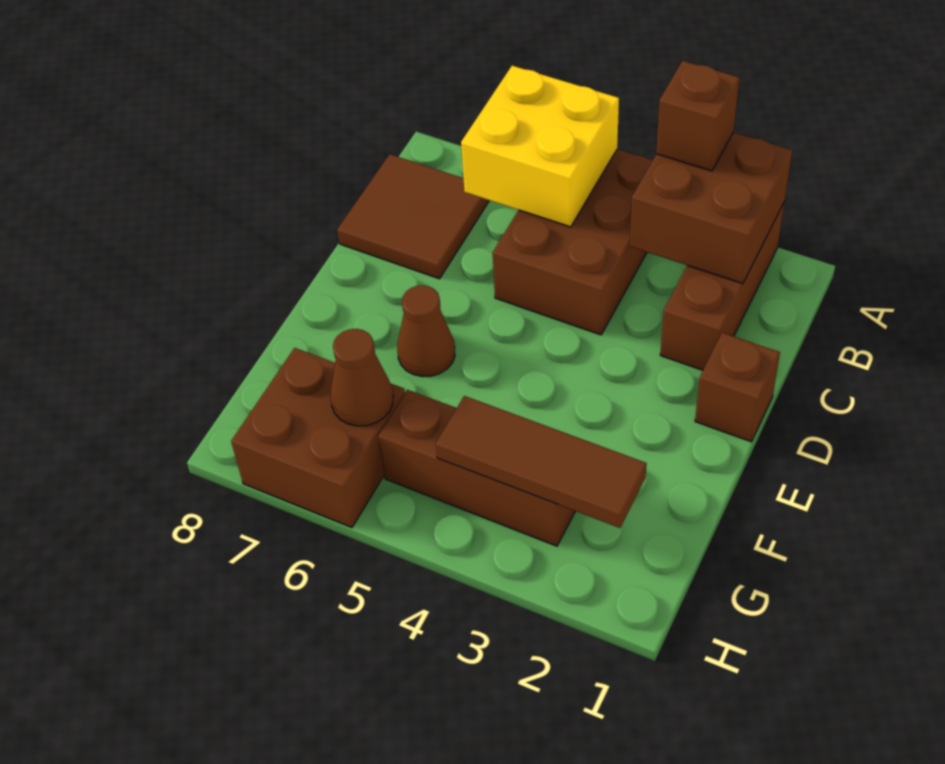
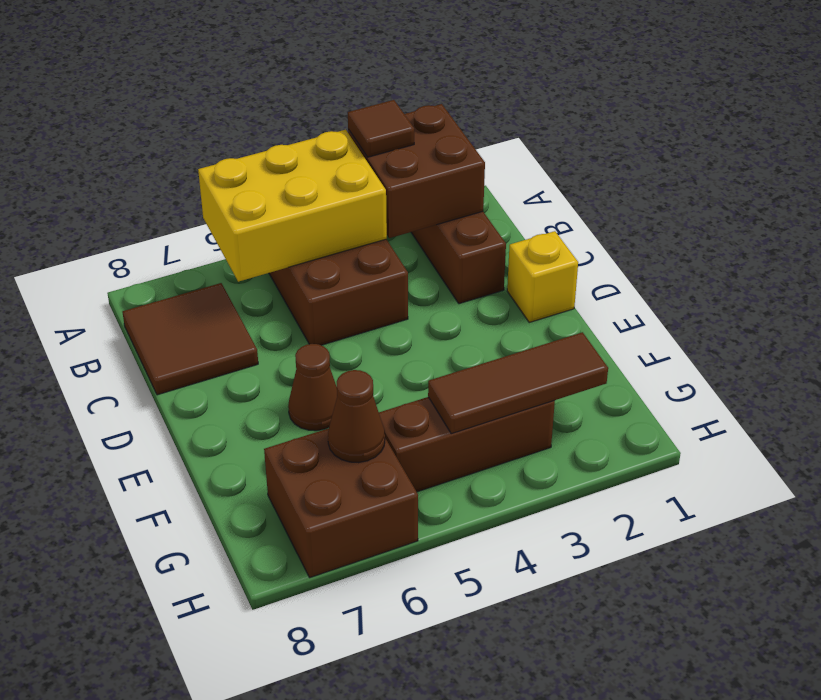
brown brick A3 level 3 -> brown tile A3 level 3
yellow brick A5:B6 level 2 -> yellow brick A4:B6 level 2
brown brick D1 level 1 -> yellow brick D1 level 1

